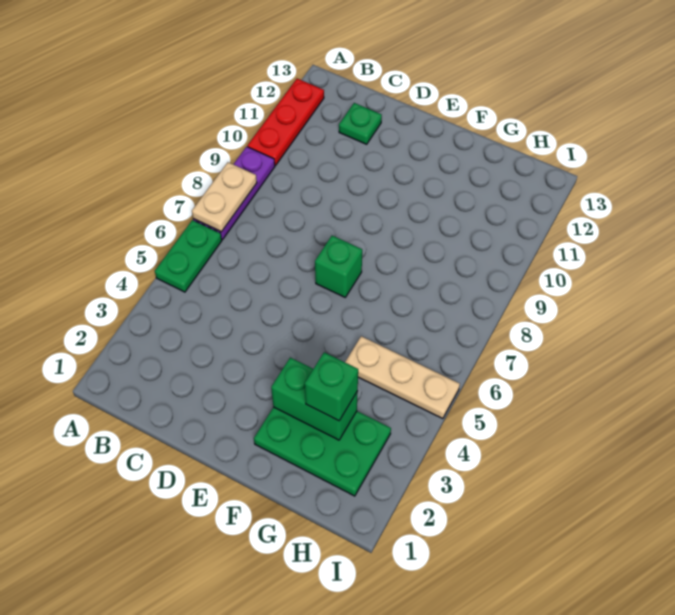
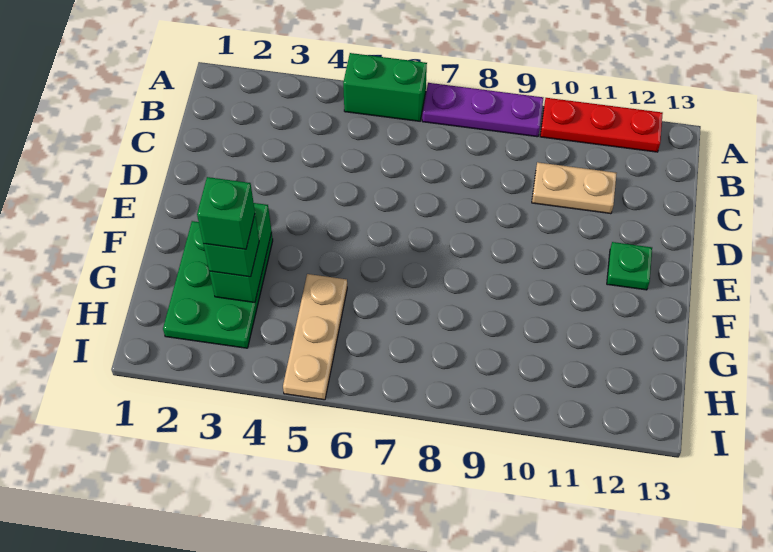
green plate A5:A6 level 1 -> green brick A5:A6 level 1
tan plate A7:A8 level 2 -> tan plate C10:C11 level 1
green plate C12 level 1 -> green plate E12 level 1
green brick E7 level 1 -> green brick G3 level 4

